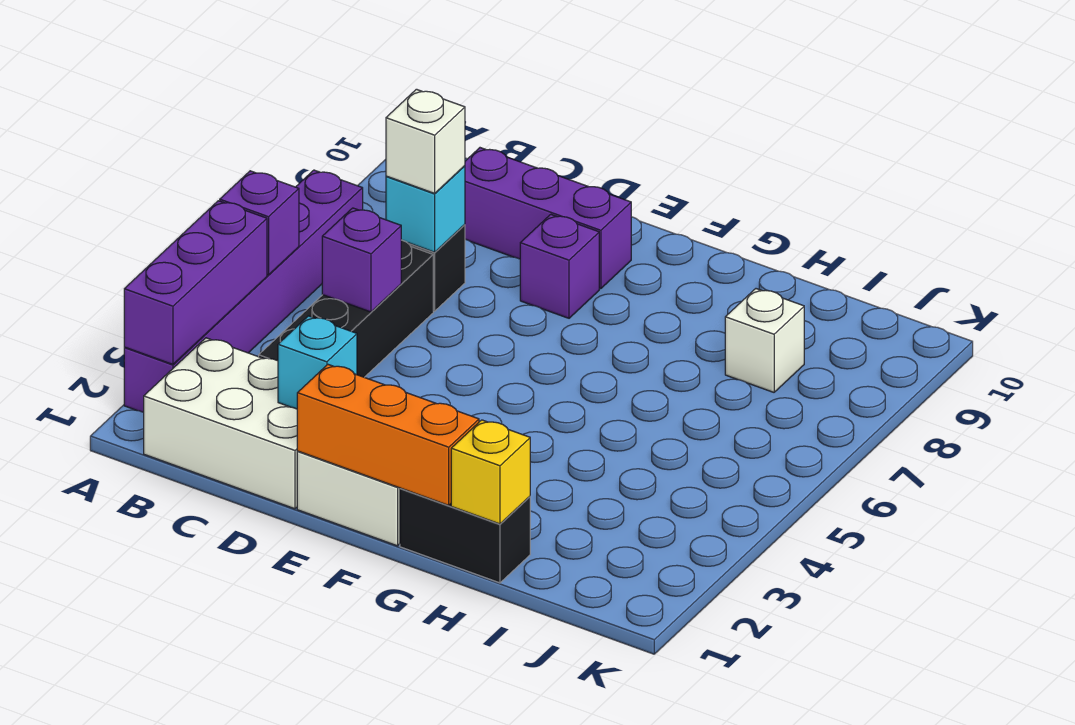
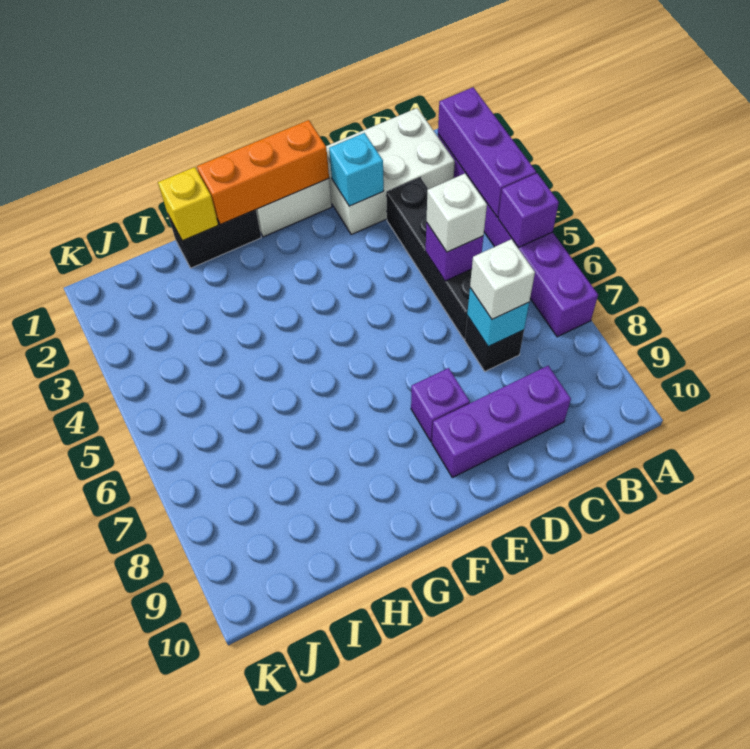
white brick I8 level 1 -> white brick C5 level 3

